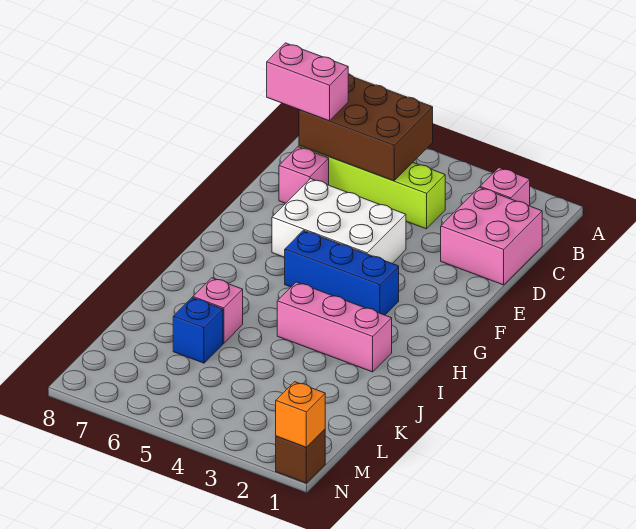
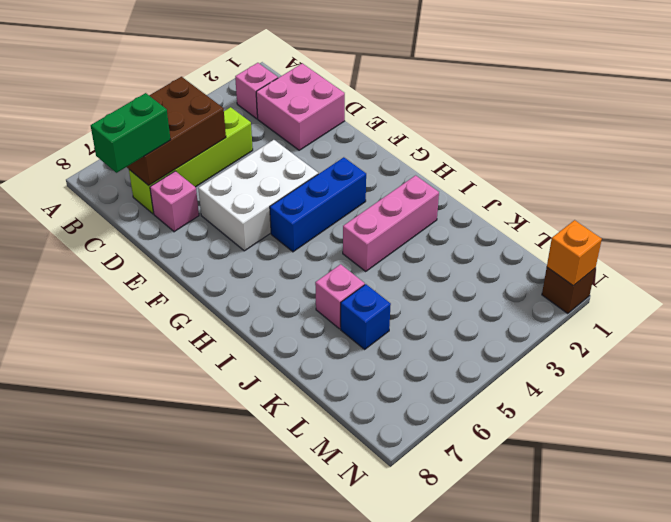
pink brick C7:C8 level 3 -> green brick C7:C8 level 3

